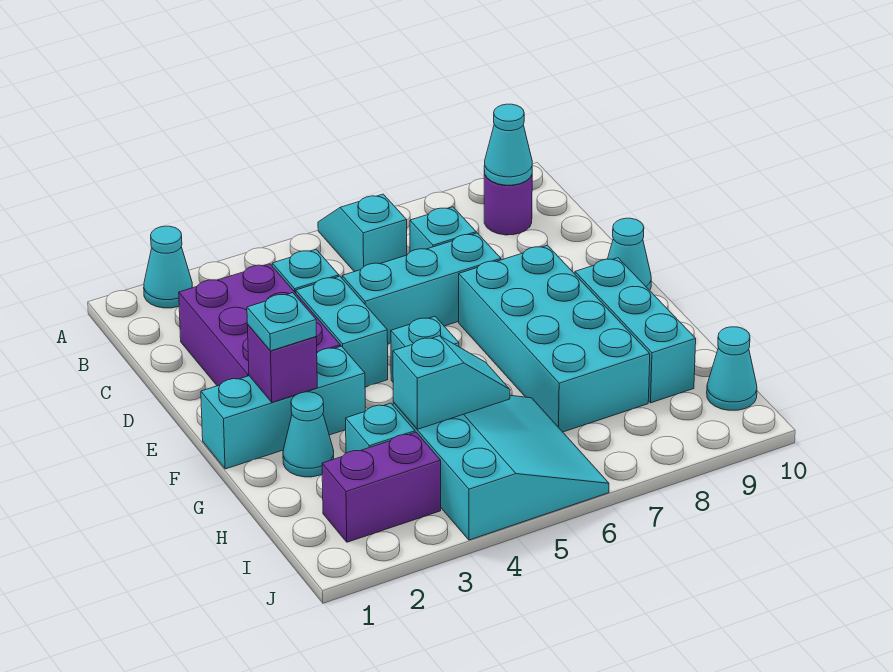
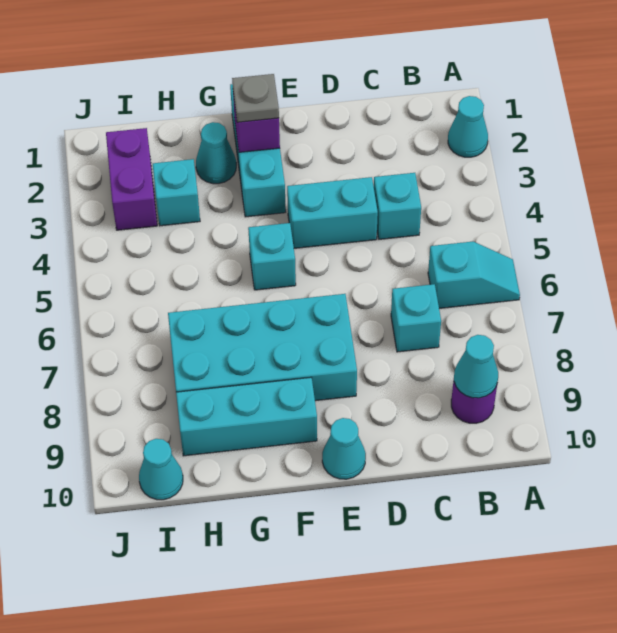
purple brick C2:E3 level 1 -> none
cyan brick D5:D7 level 1 -> none
cyan plate F2 level 3 -> grey plate F2 level 3
cyan slope H4:J6 level 1 top 4 -> none
cyan slope H4:H5 level 2 top 4 -> none

